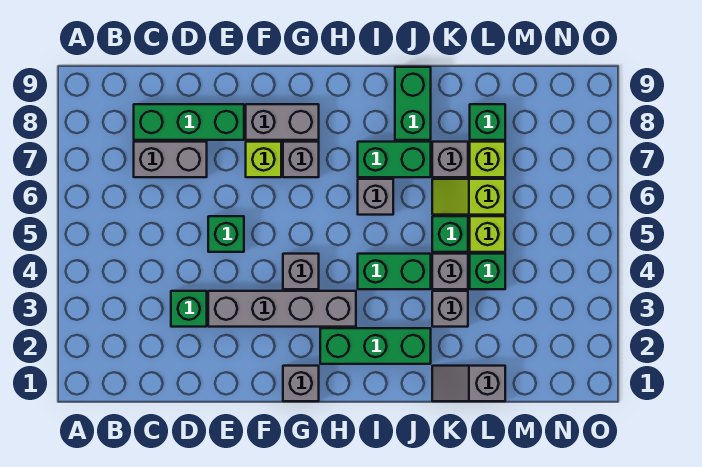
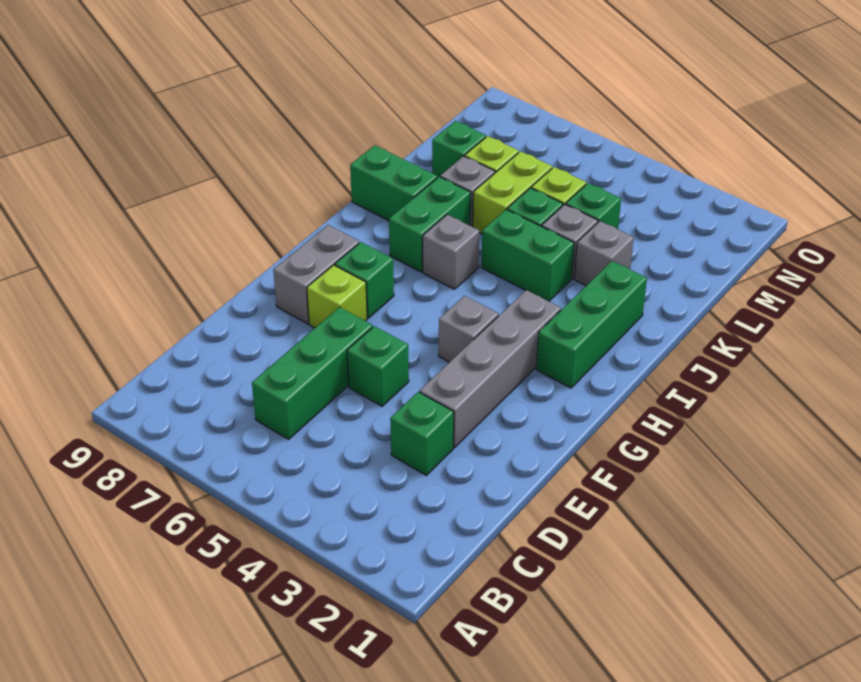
grey brick C7:D7 level 1 -> none
green brick C8:E8 level 1 -> green brick C6:E6 level 1
grey brick G1 level 1 -> none
grey brick G7 level 1 -> green brick G7 level 1
green brick I4:J4 level 1 -> green brick J4:J5 level 1
grey slope K1:L1 level 1 top L -> none
lime slope K6:L6 level 1 top L -> lime brick K6:L6 level 1

